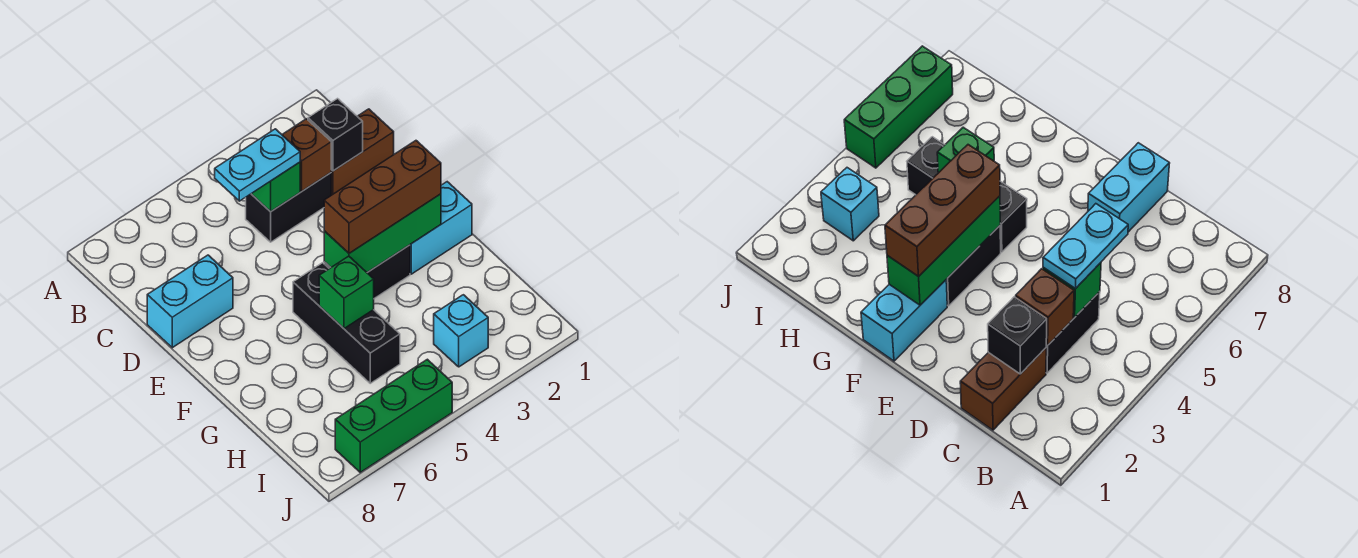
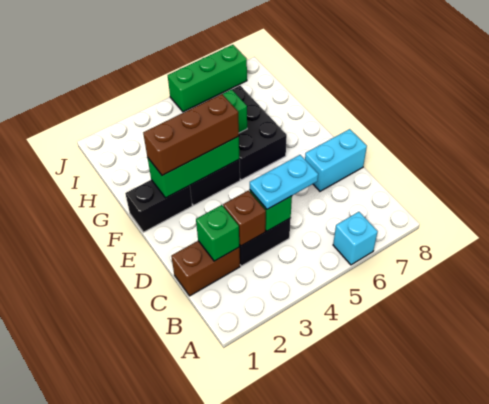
black brick C2 level 2 -> green brick C2 level 2
cyan brick F1:F2 level 1 -> black brick F1:F2 level 1
black brick F5:H5 level 1 -> black brick F5:H6 level 1
cyan brick I3 level 1 -> cyan brick A6 level 1

